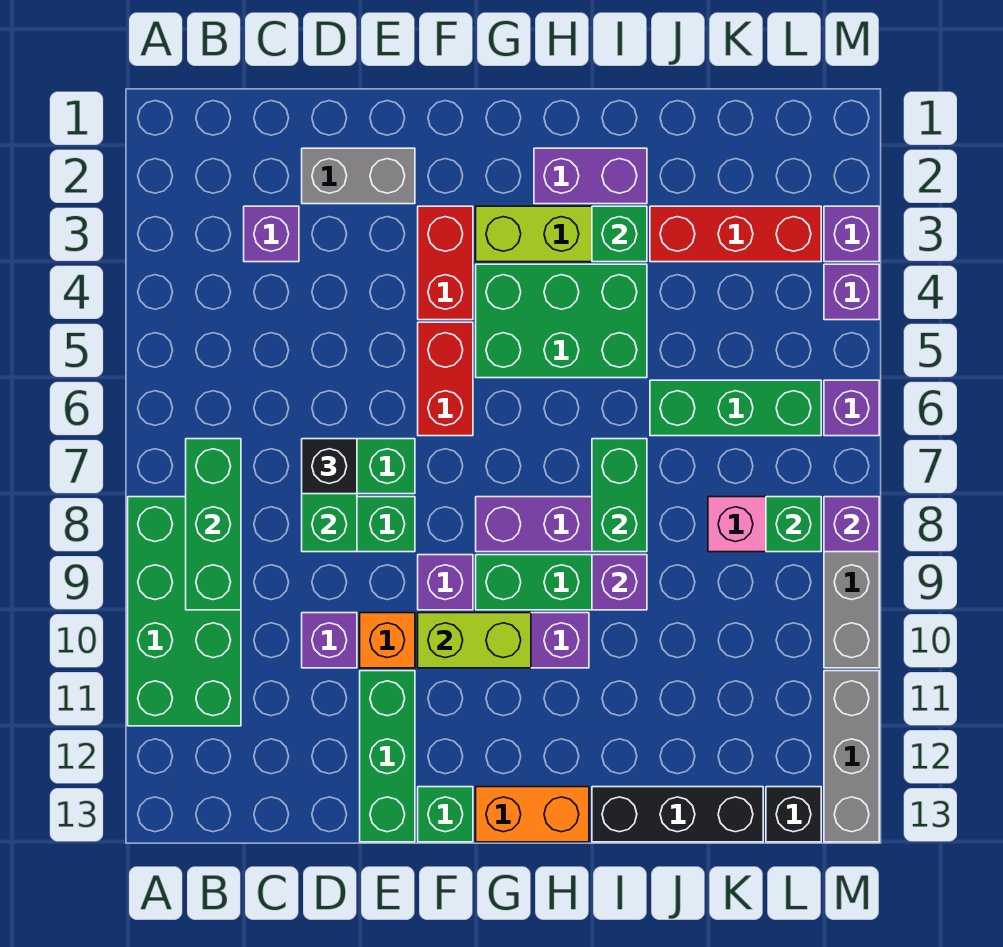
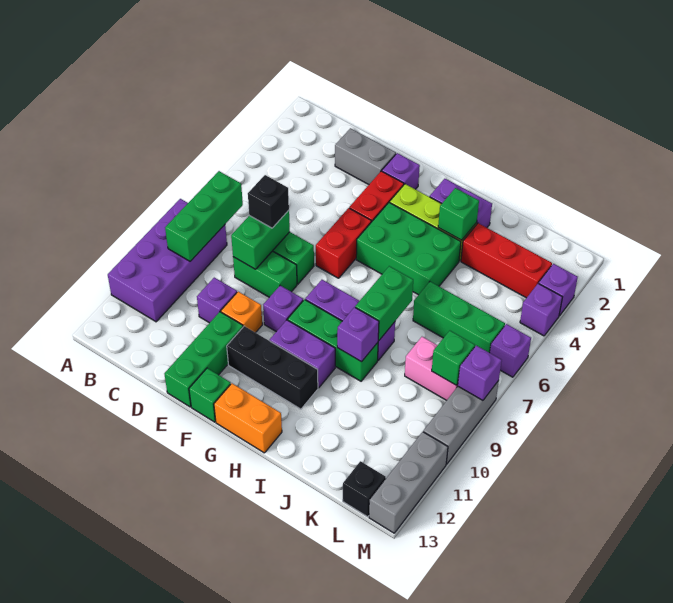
green brick A8:B11 level 1 -> purple brick A8:B11 level 1
purple brick C3 level 1 -> purple brick F2 level 1
lime brick F10:G10 level 2 -> none
black brick I13:K13 level 1 -> black brick F11:H11 level 1

